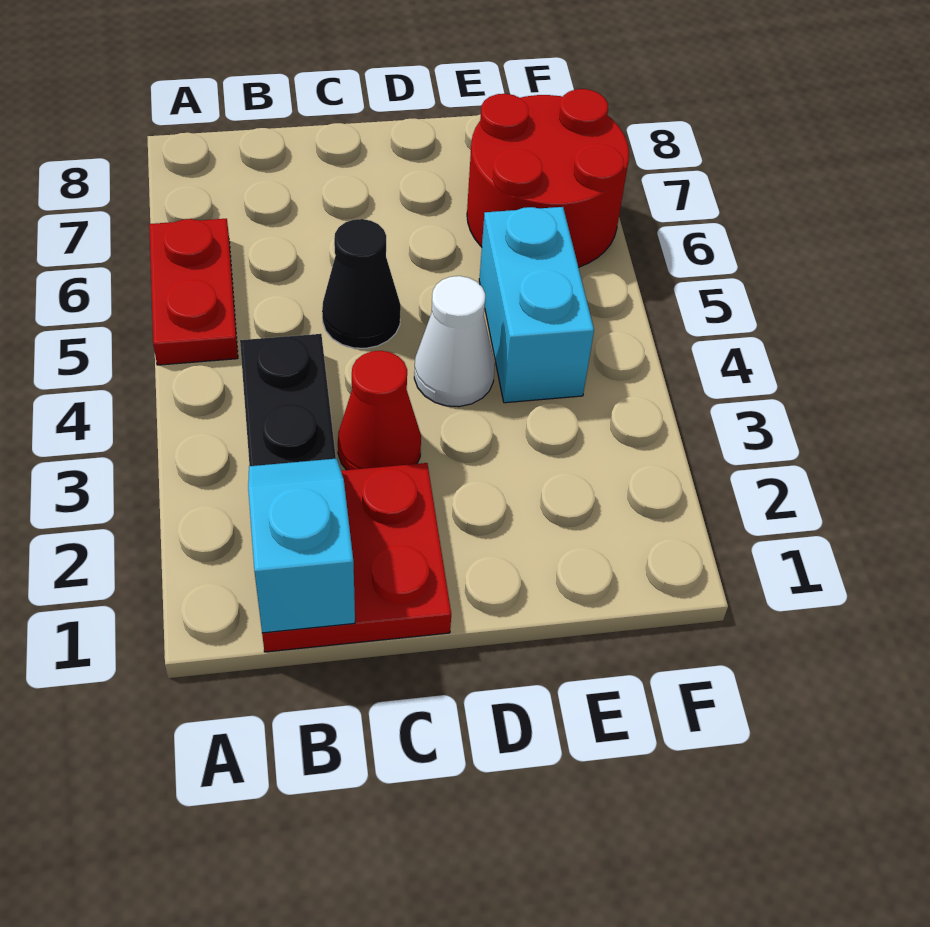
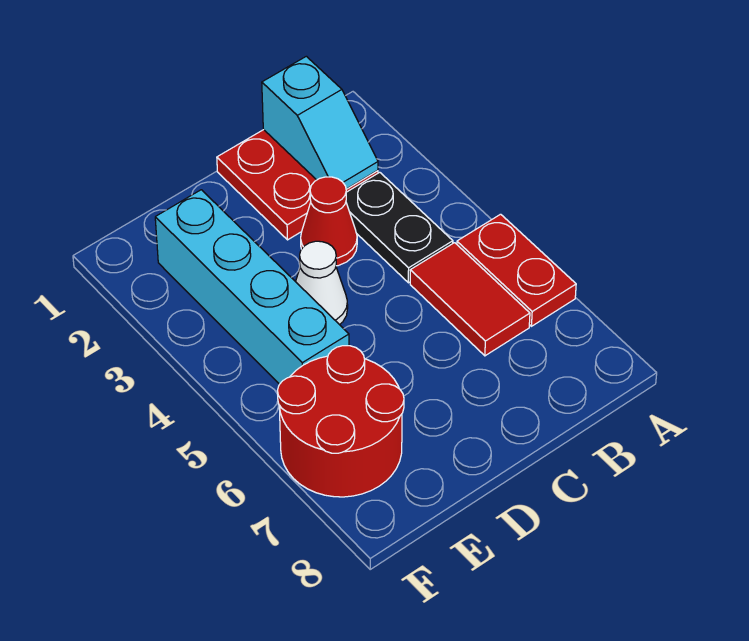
none -> red tile B5:B6 level 1
black cone C5 level 1 -> none
cyan brick E4:E5 level 1 -> cyan brick E2:E5 level 1

